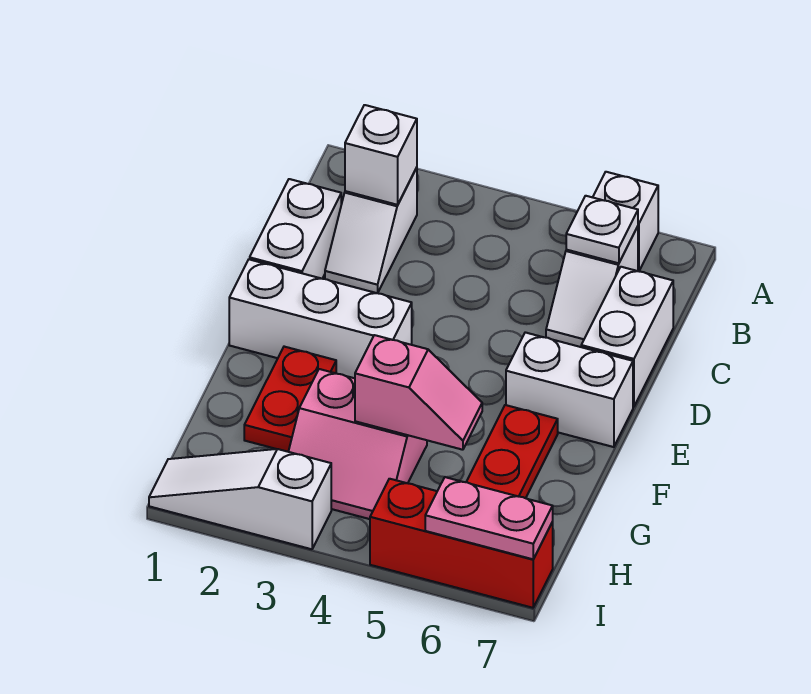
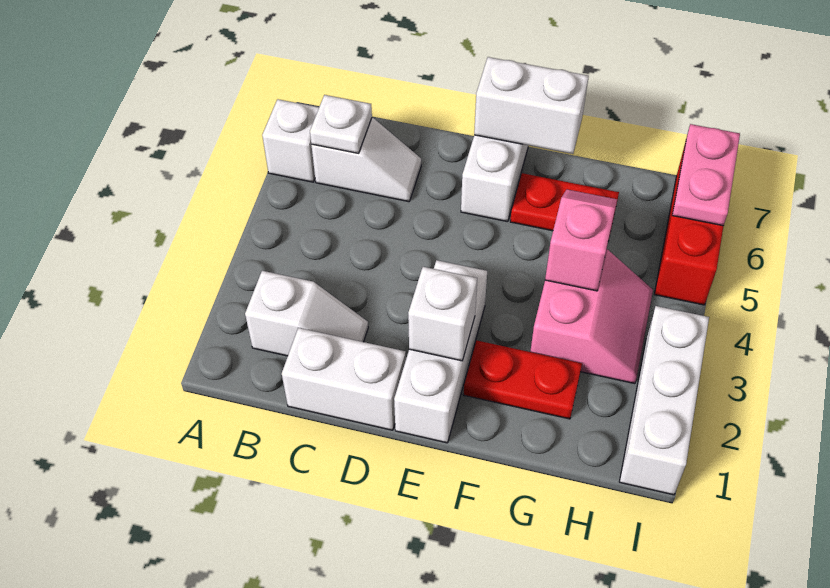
white brick B2 level 2 -> white brick E2 level 2
white brick C7:D7 level 1 -> white brick E7:F7 level 2
white slope I1:I3 level 1 top 3 -> white brick I1:I3 level 1

